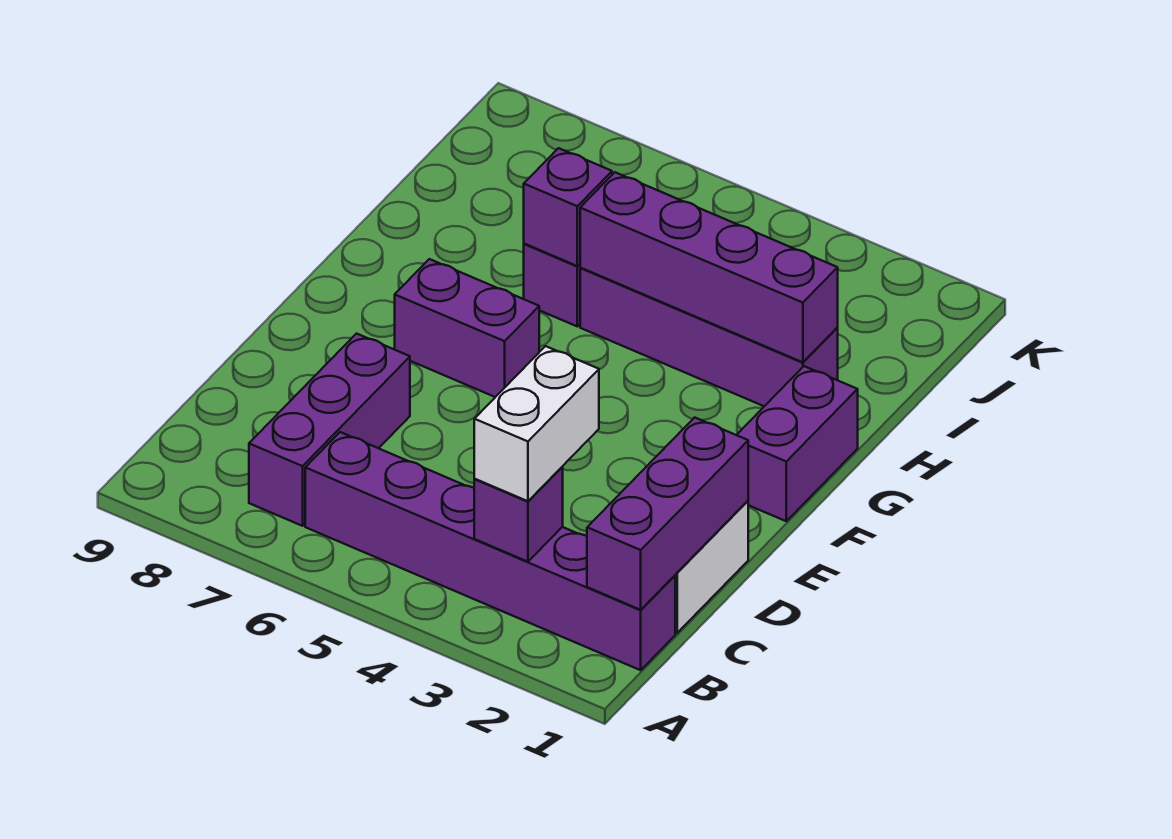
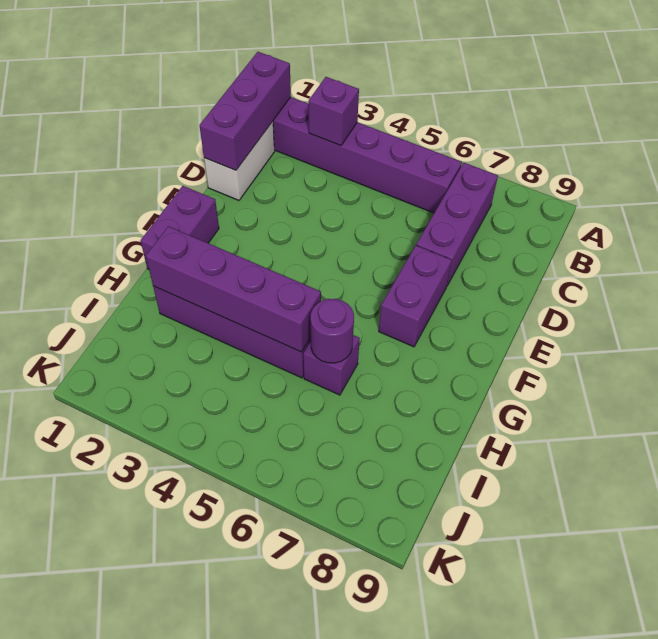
white brick B3:C3 level 3 -> none
purple brick F6:F7 level 1 -> purple brick E7:F7 level 1
purple brick H6 level 2 -> purple round brick H6 level 2

